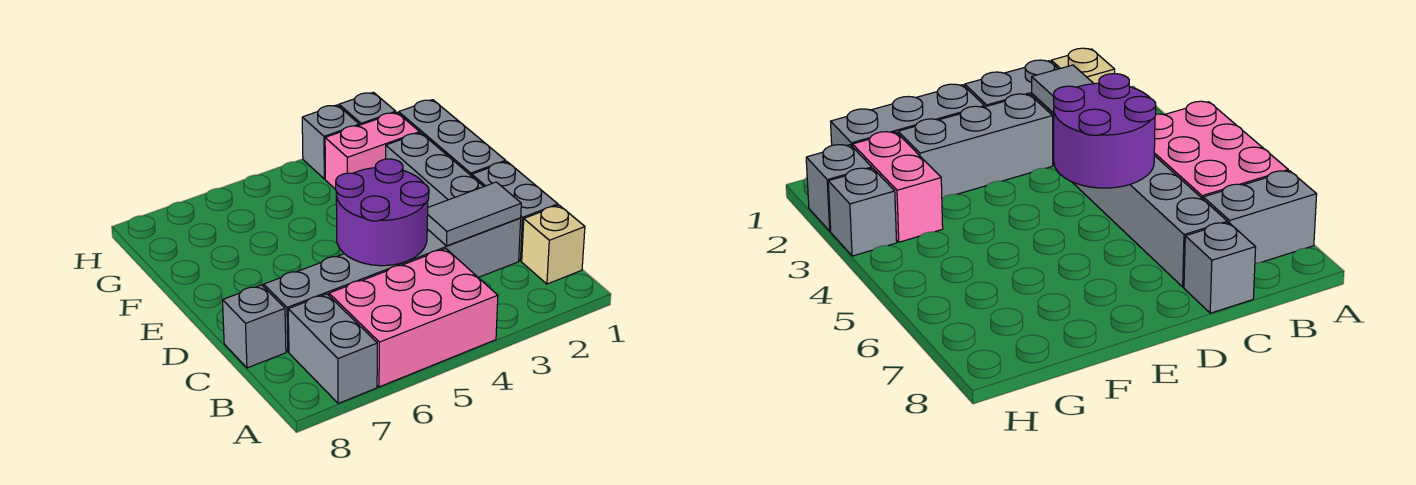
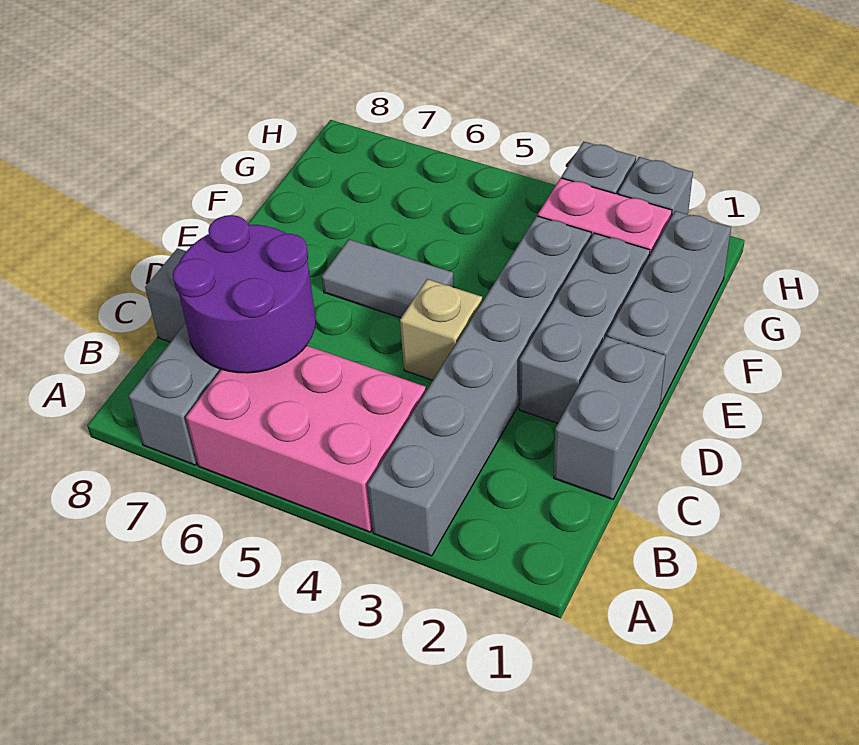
tan brick B1 level 1 -> tan brick D4 level 1
grey brick C2:C7 level 1 -> grey brick A3:F3 level 1
grey tile C2:C3 level 2 -> grey tile E5:E6 level 1
purple round brick C4:D5 level 2 -> purple round brick B6:C7 level 2

